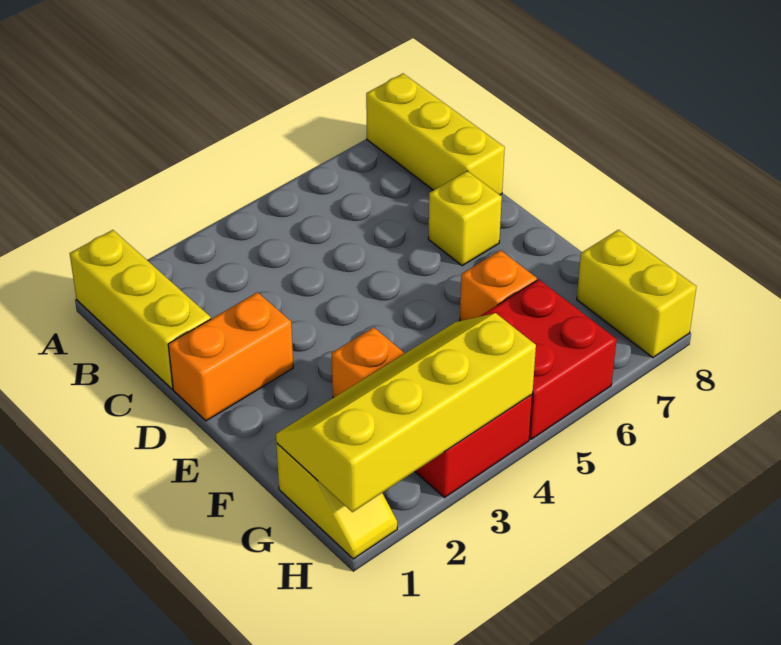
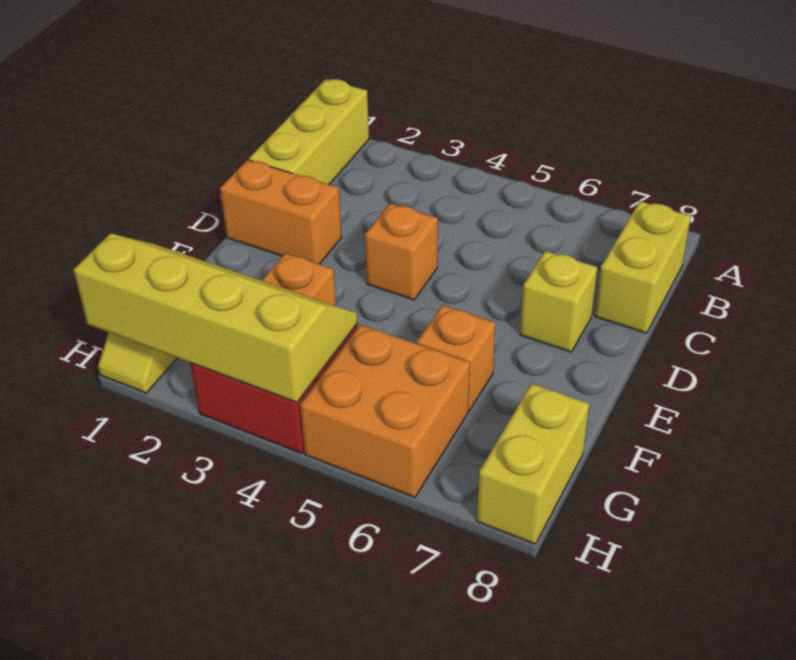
yellow brick A8:C8 level 1 -> yellow brick B8:C8 level 1
none -> orange brick D4 level 1
red brick G5:H6 level 1 -> orange brick G5:H6 level 1

